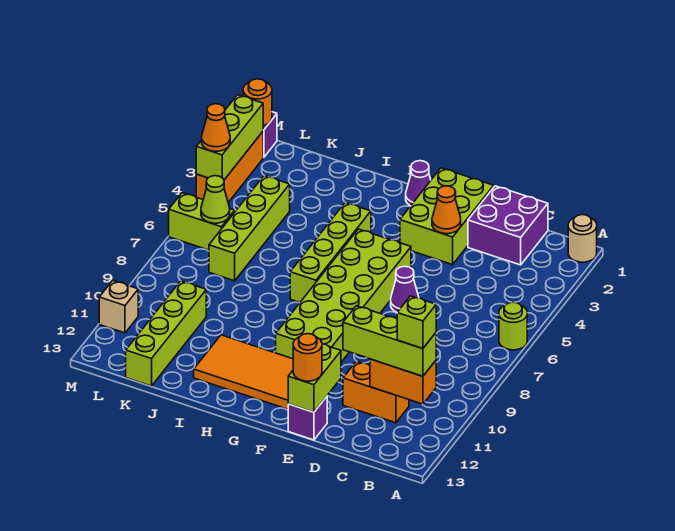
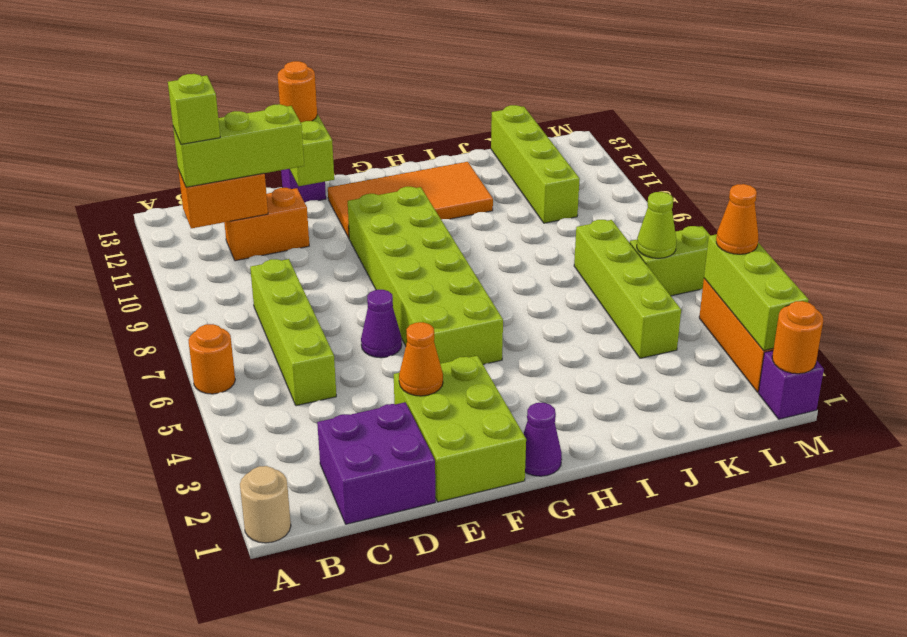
lime round brick A6 level 1 -> orange round brick A6 level 1
lime brick H4:H7 level 1 -> lime brick C5:C8 level 1
tan brick M11 level 1 -> none

